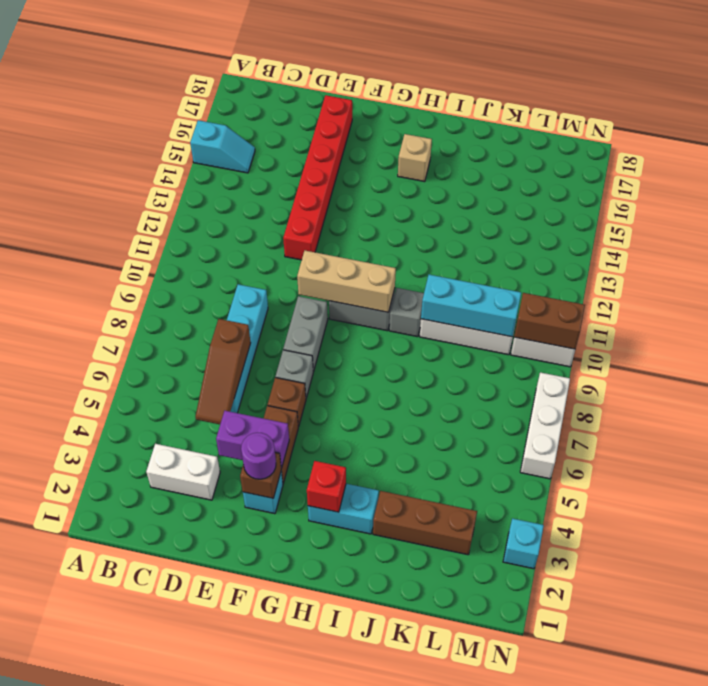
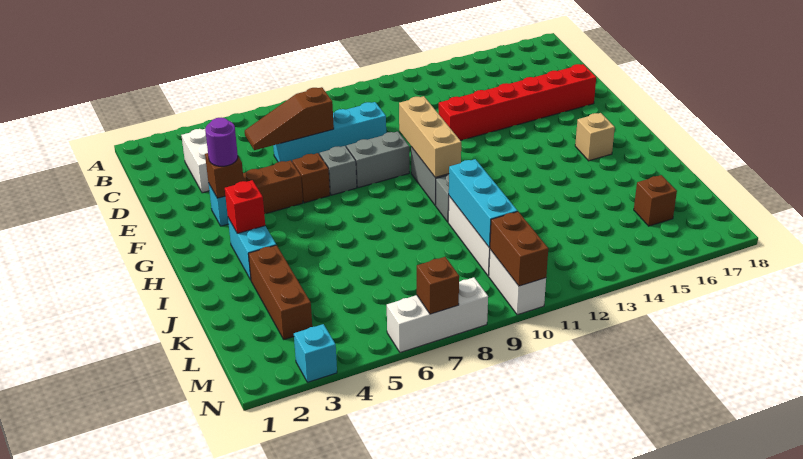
cyan slope A15:B15 level 1 top A -> none
purple brick E4:F4 level 2 -> none
none -> brown brick L16 level 1
none -> brown brick N7 level 2

